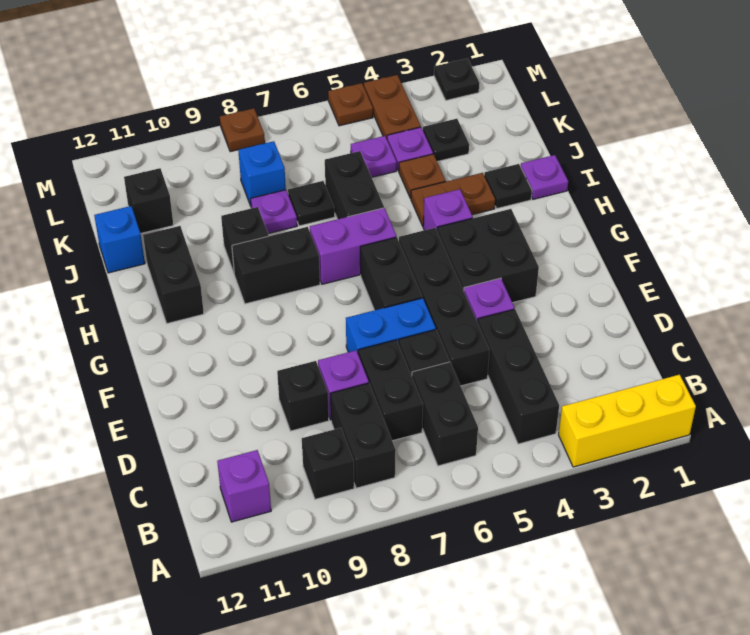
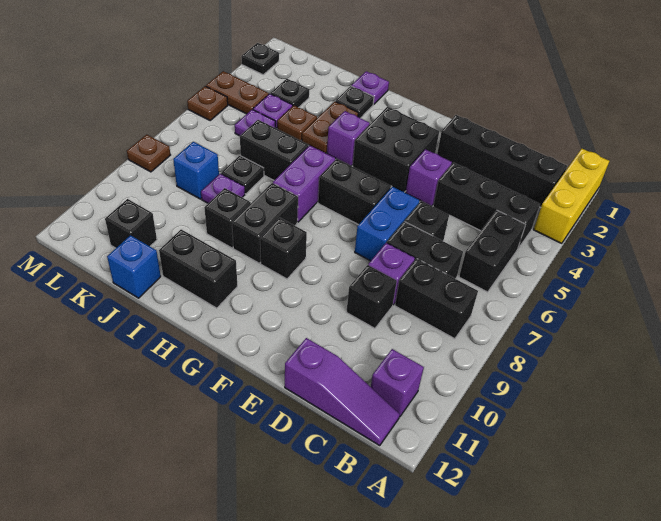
black brick B6:C6 level 1 -> black brick B5:B6 level 1
black brick B9 level 1 -> black brick G9 level 1
none -> purple slope B12:D12 level 1 top D
black brick D5:G5 level 1 -> black brick B2:E2 level 1

